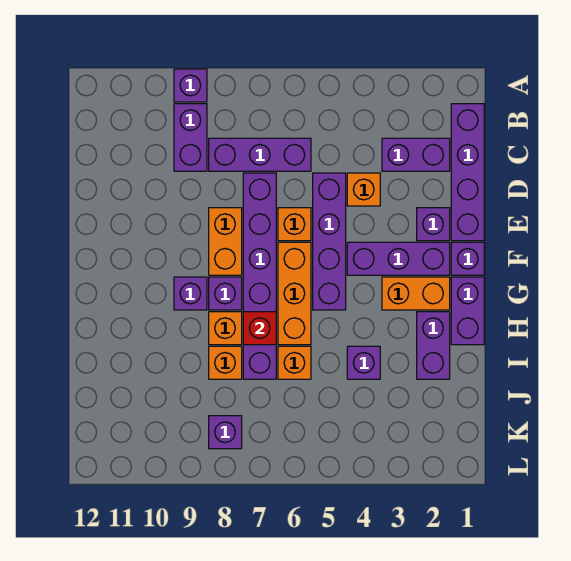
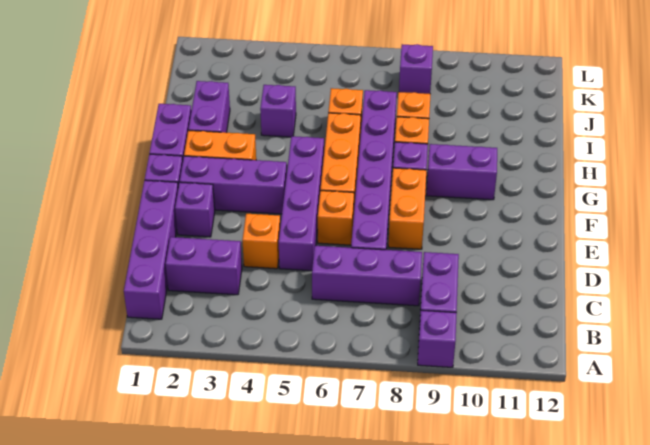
purple brick G9 level 1 -> purple brick G9:G10 level 1
red brick H7 level 2 -> none

